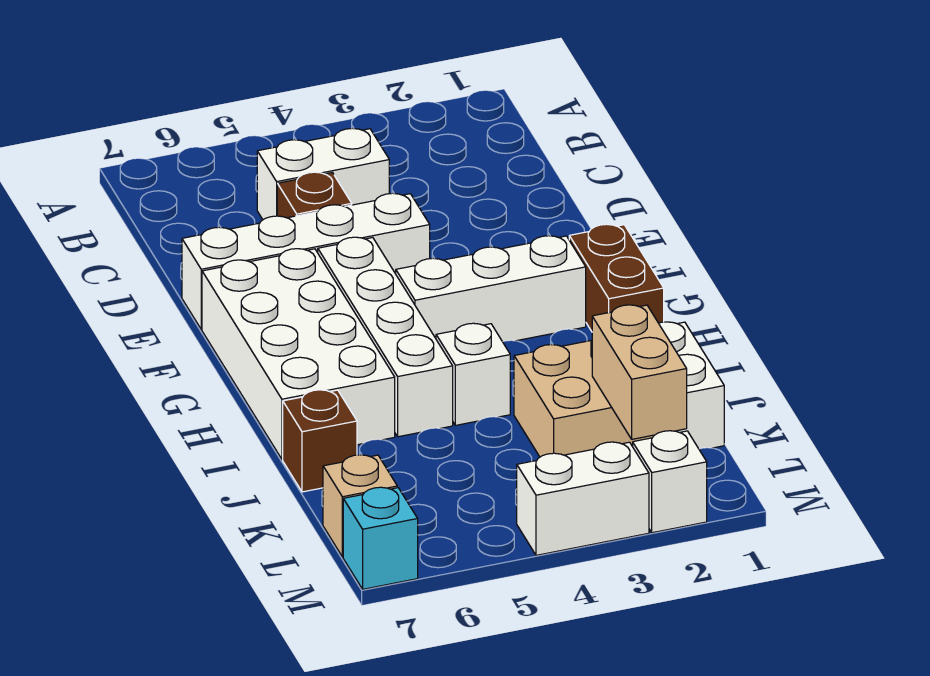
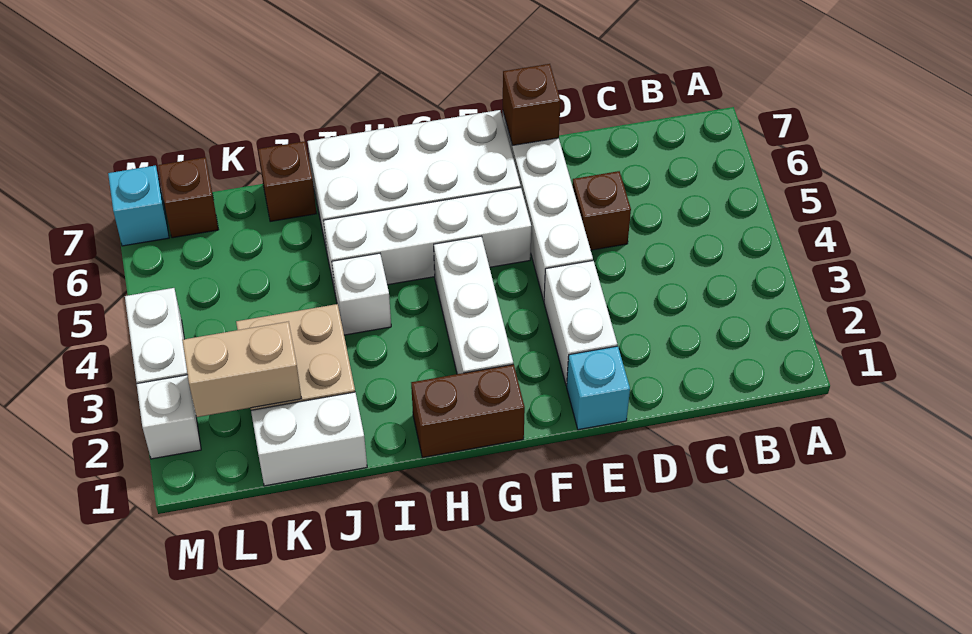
white brick C4:C5 level 1 -> white brick E2:E3 level 1
none -> cyan brick E1 level 1
none -> brown brick E7 level 2
tan brick L7 level 1 -> brown brick L7 level 1

